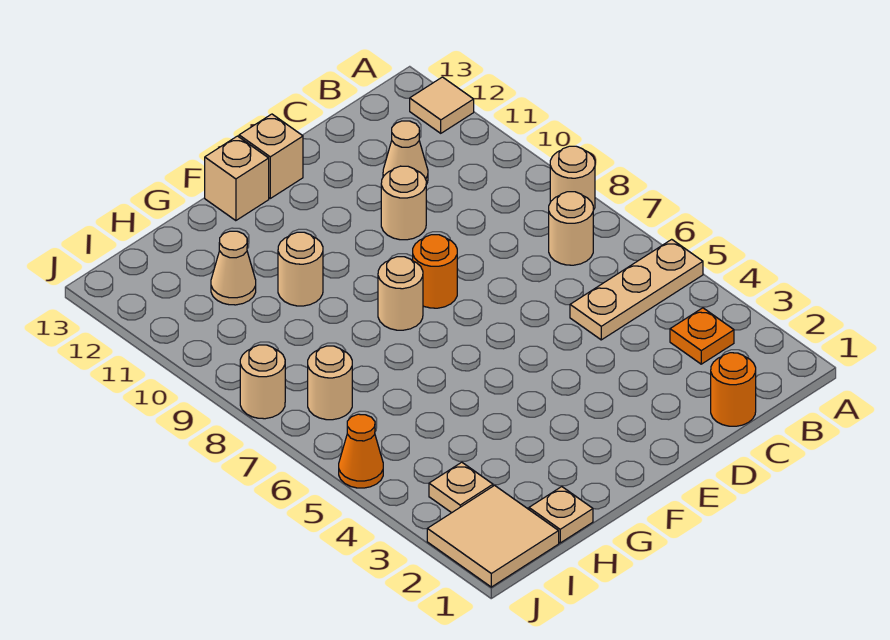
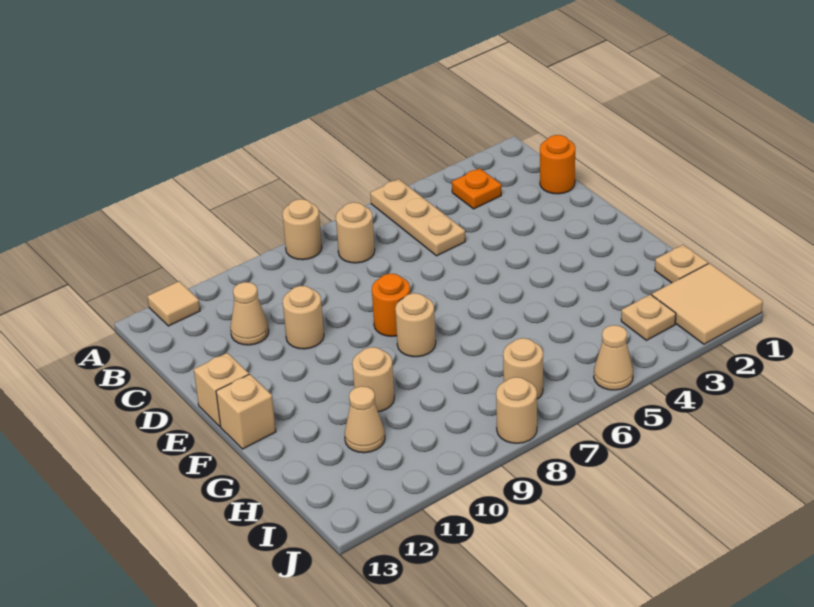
orange cone J5 level 1 -> tan cone J5 level 1

